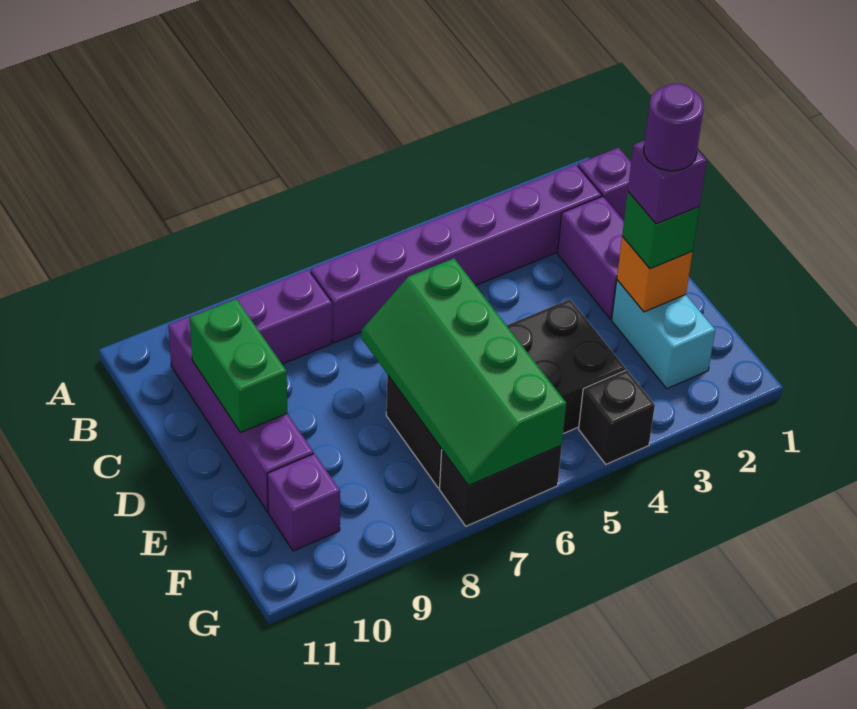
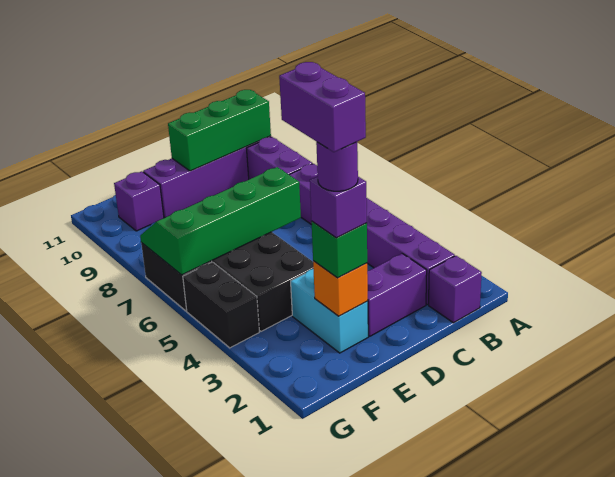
green brick C10:D10 level 2 -> green brick B10:D10 level 2
cyan brick E2:F2 level 1 -> cyan brick E2:E3 level 1
none -> purple brick E2:E3 level 6
black brick G4 level 1 -> black brick G4:G5 level 1

